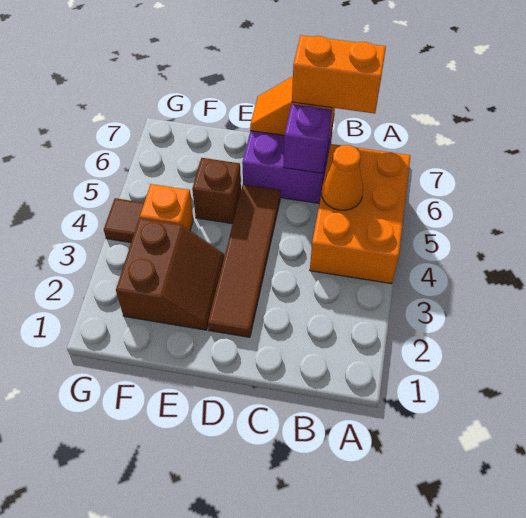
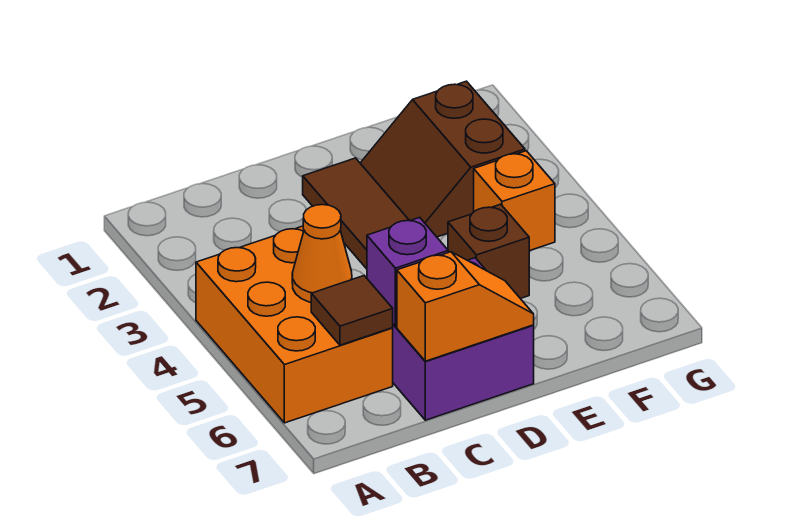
orange brick B7:C7 level 3 -> none
brown tile G4 level 1 -> brown tile B6 level 2

